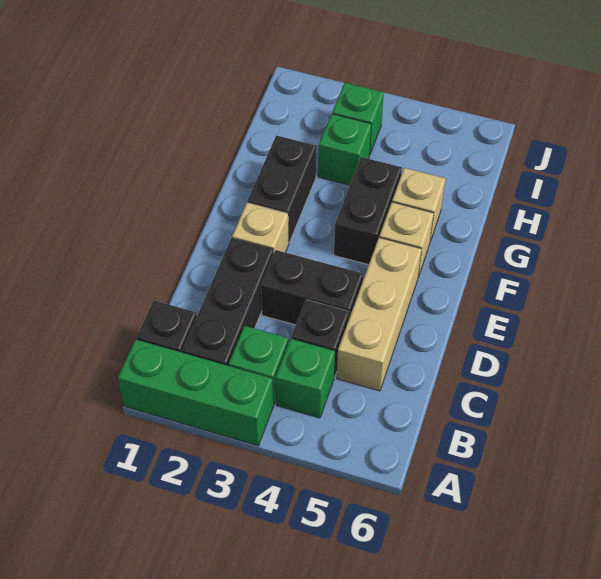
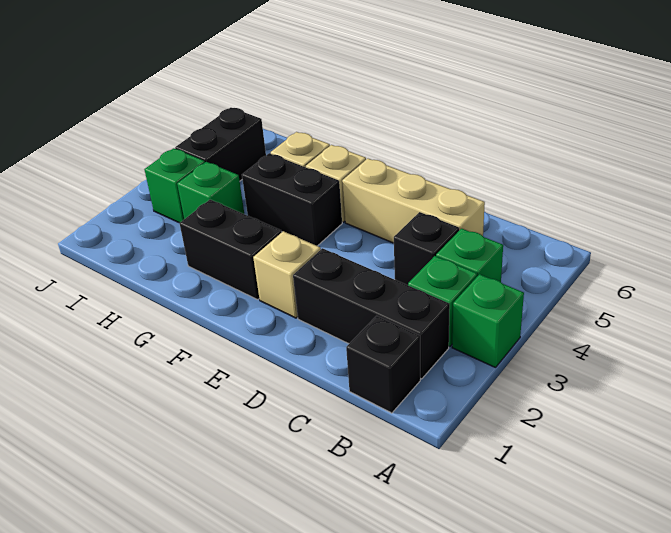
green brick A1:A3 level 1 -> green brick A3 level 1
black brick D3:D4 level 1 -> black brick I4:I5 level 1

